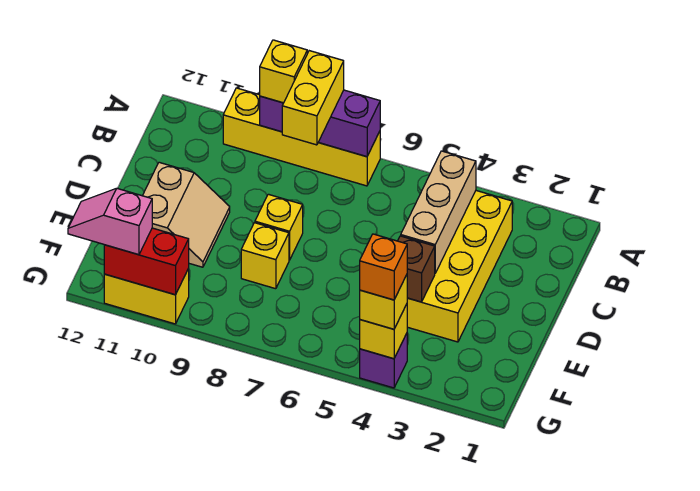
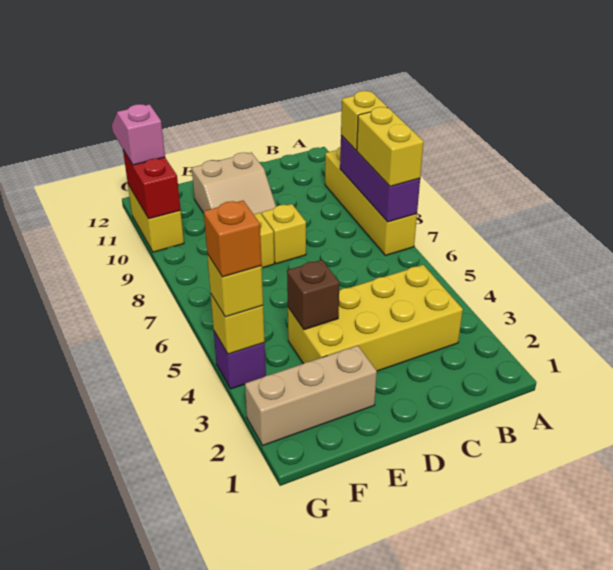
yellow brick A8:B8 level 3 -> yellow brick A7:A8 level 3
tan brick B4:D4 level 2 -> tan brick E2:G2 level 1

